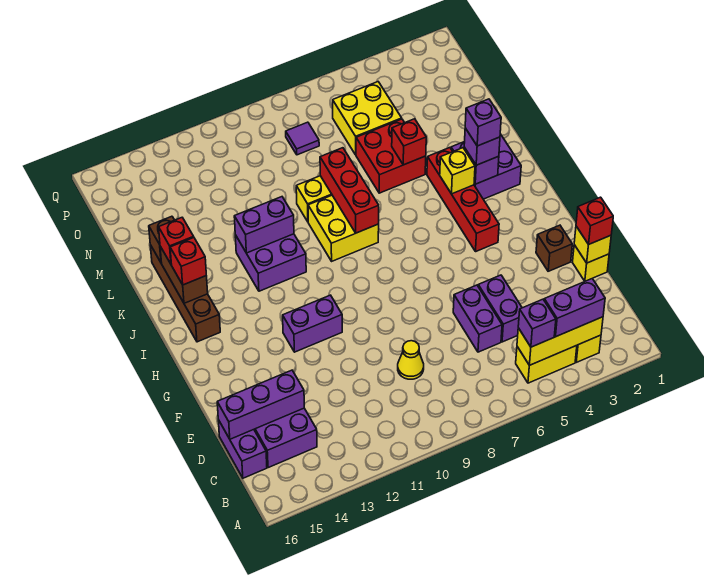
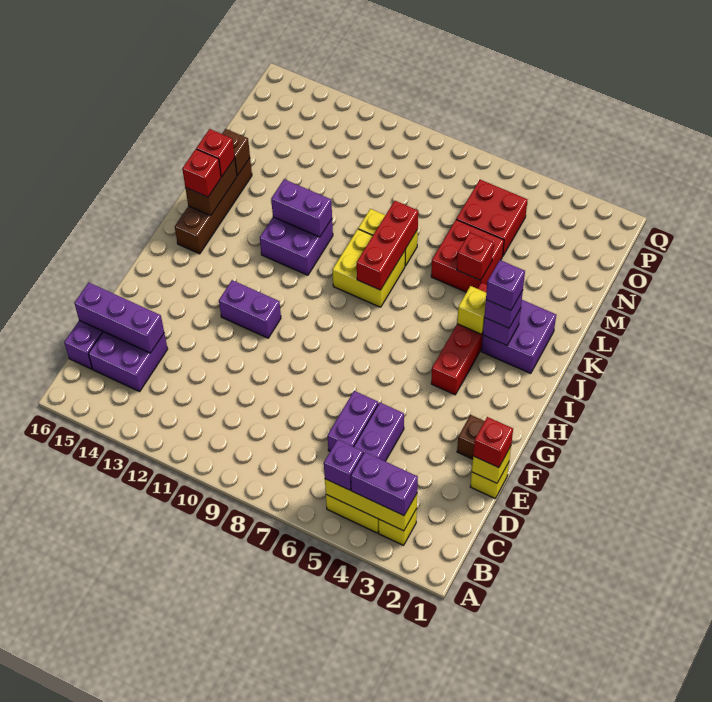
yellow cone D9 level 1 -> none
yellow brick N5:O6 level 1 -> red brick N5:O6 level 1
purple tile O8 level 1 -> none

